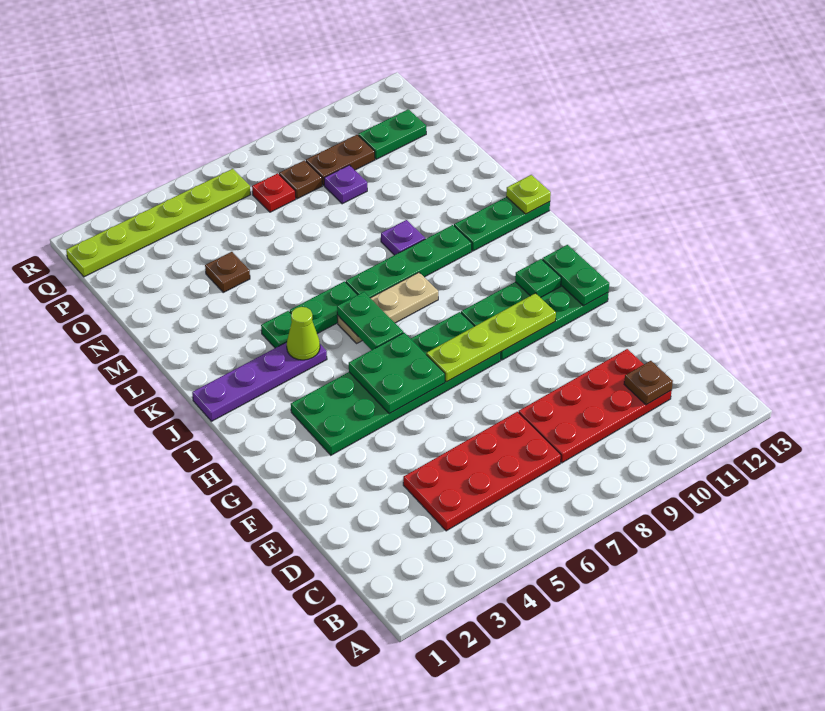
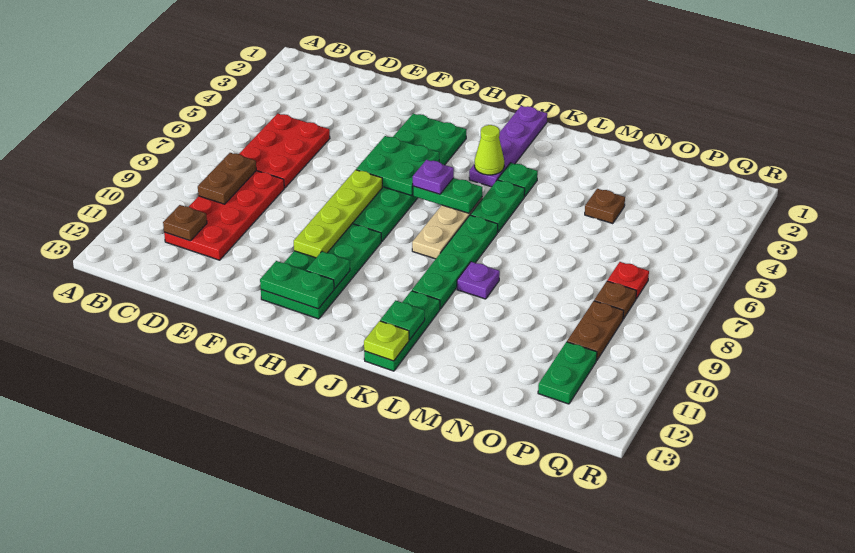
red plate C4:D7 level 1 -> red plate C5:D7 level 1
none -> brown plate C8:C9 level 2
none -> green plate K12 level 2
purple plate O9 level 1 -> purple plate I6 level 3
lime plate Q1:Q6 level 1 -> none

